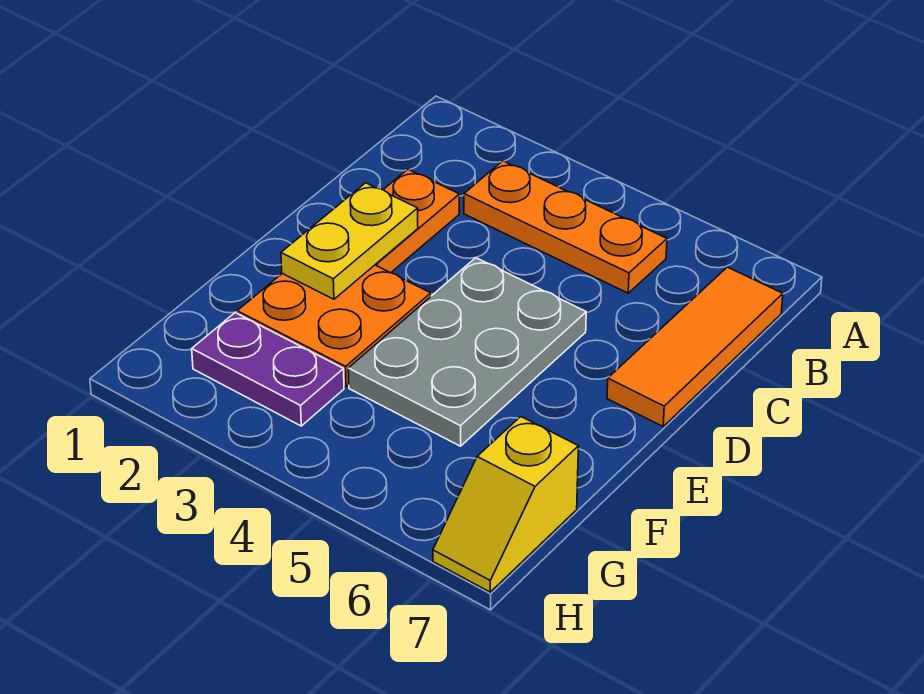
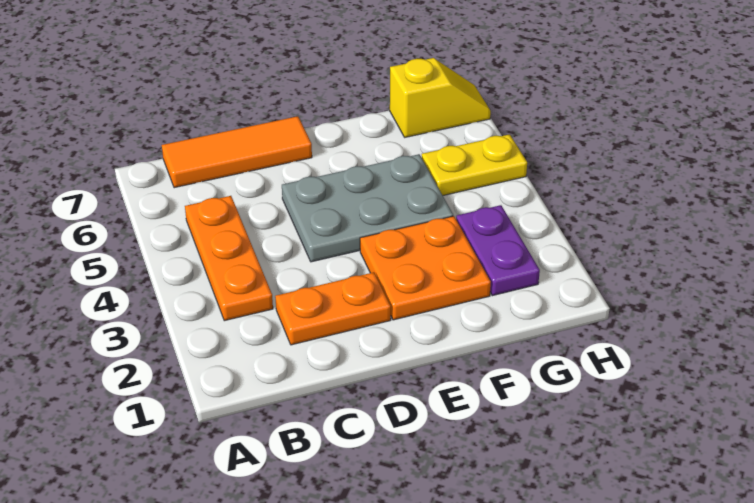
yellow plate D2:E2 level 2 -> yellow plate G5:H5 level 1

